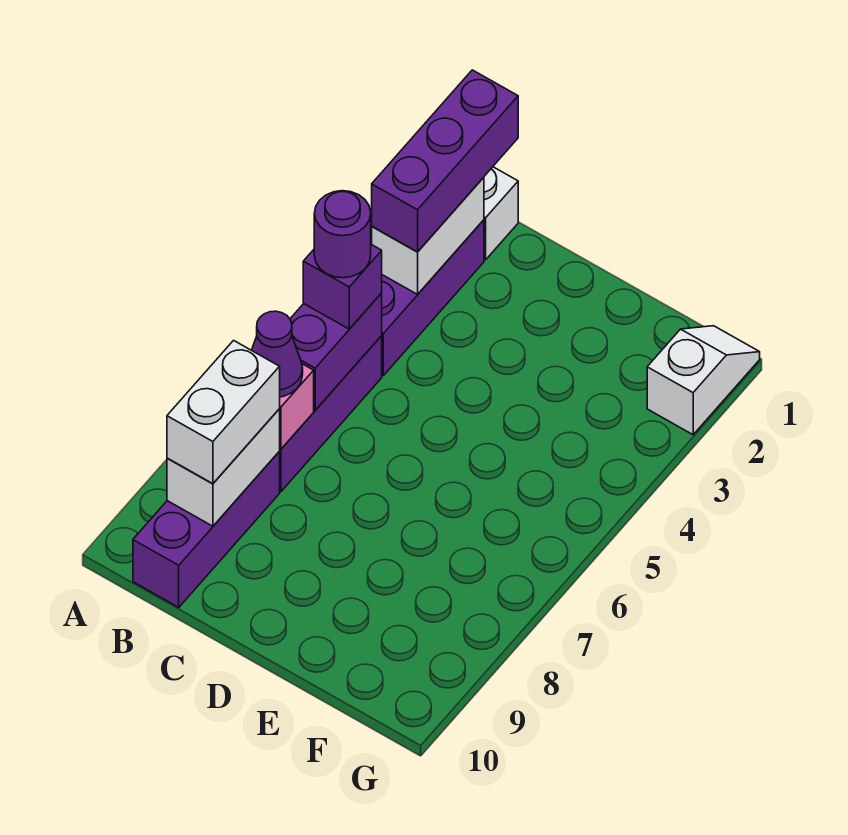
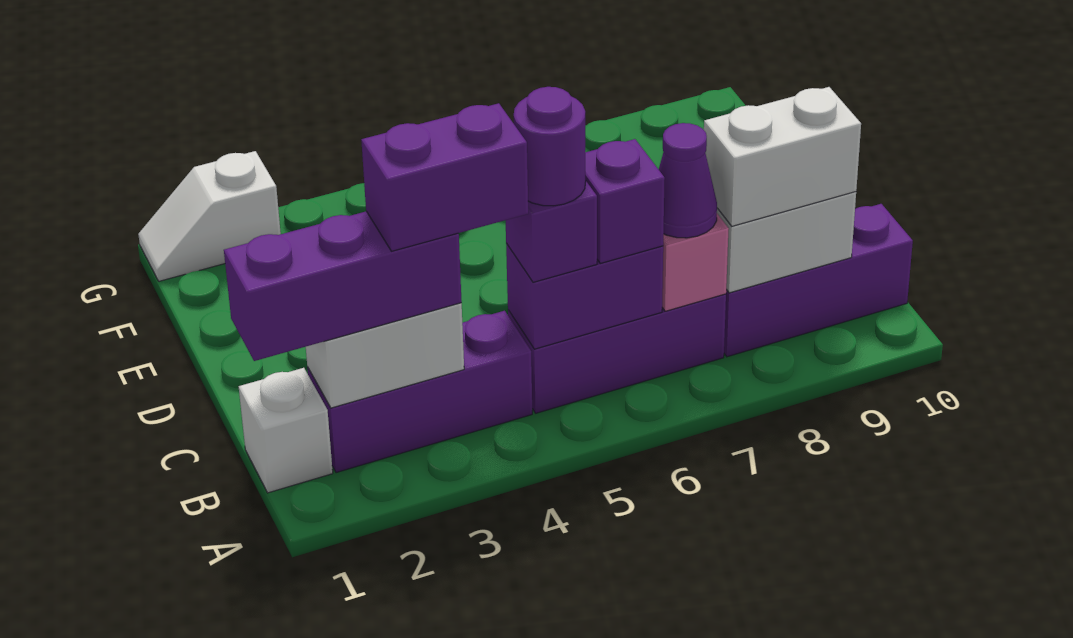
none -> purple brick B3:B4 level 4
none -> purple brick B6 level 3

